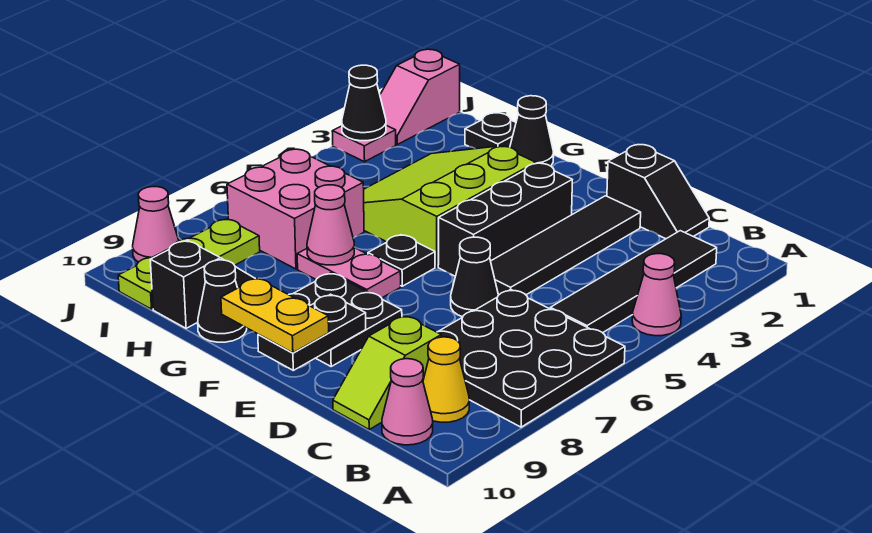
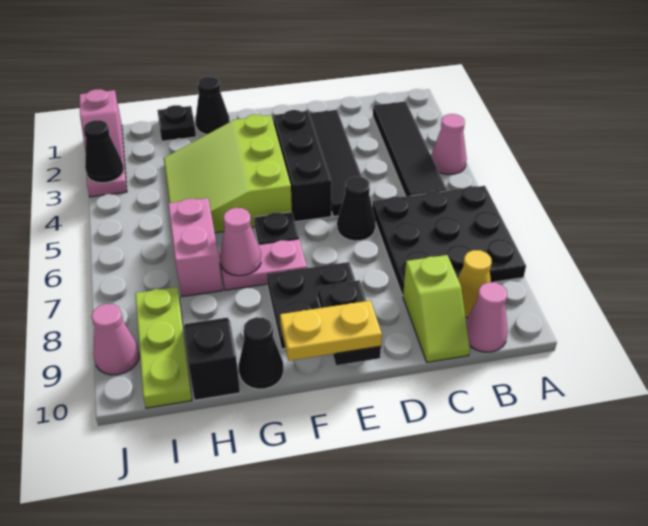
black slope C1:D1 level 1 top D -> none
pink brick H6:I7 level 1 -> pink brick H6:H7 level 1

